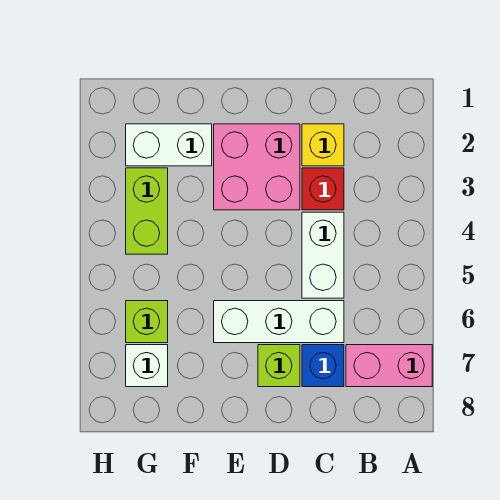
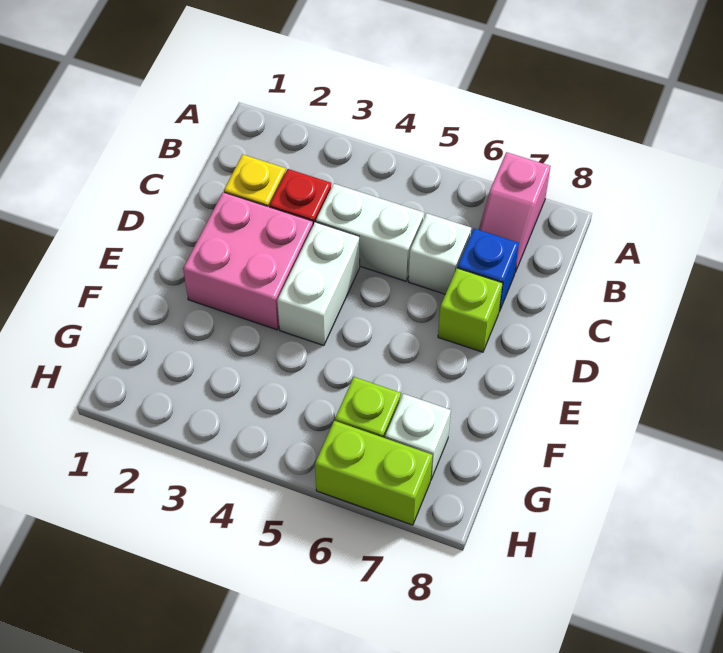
pink brick A7:B7 level 1 -> pink slope A7:B7 level 1 top A
white brick C6:E6 level 1 -> white brick C6 level 1
white brick F2:G2 level 1 -> white brick D4:E4 level 1
lime brick G3:G4 level 1 -> lime brick H6:H7 level 1

